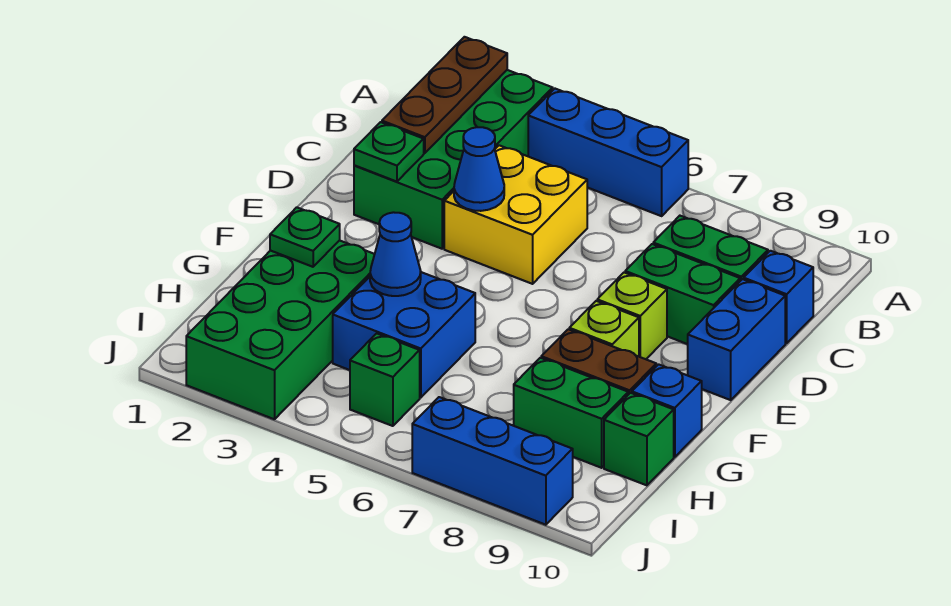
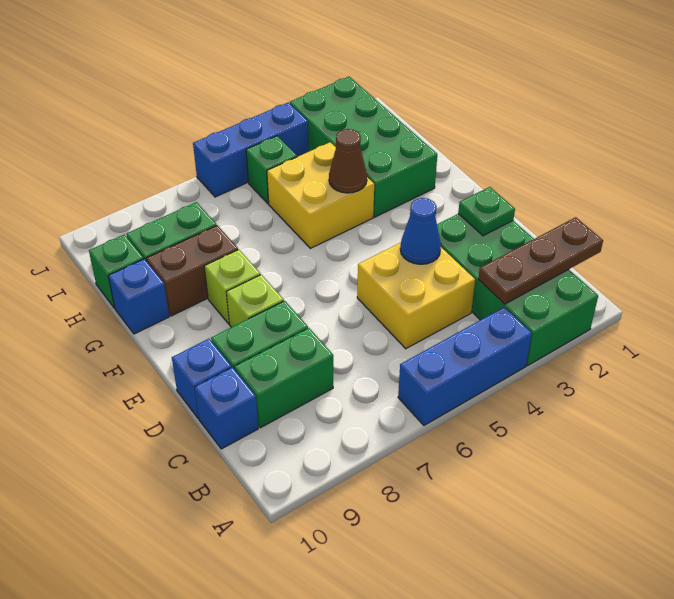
brown plate A2:C2 level 2 -> brown plate B1:B3 level 2
blue brick D10:E10 level 1 -> blue brick D10 level 1
green plate G2 level 2 -> none
blue brick G4:H5 level 1 -> yellow brick G4:H5 level 1
blue cone G4 level 2 -> brown cone G4 level 2
blue brick J7:J9 level 1 -> blue brick J4:J6 level 1

